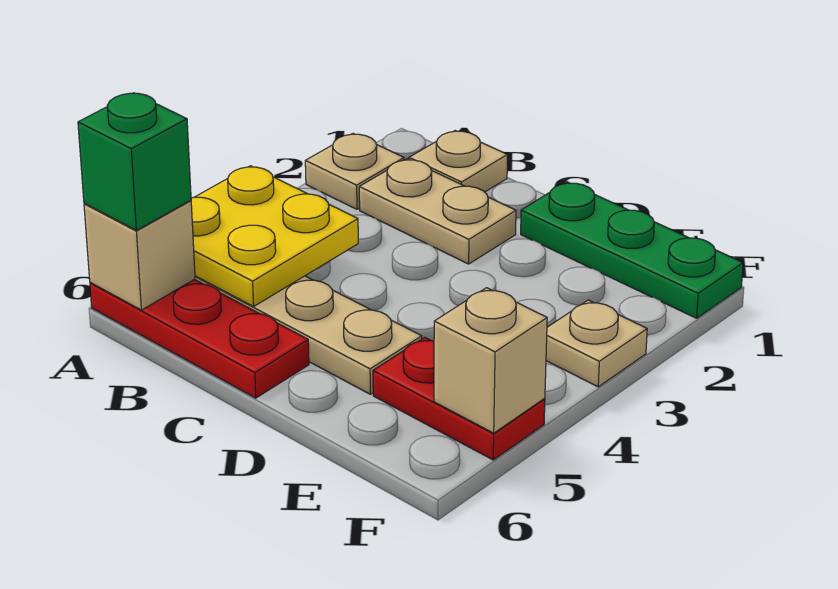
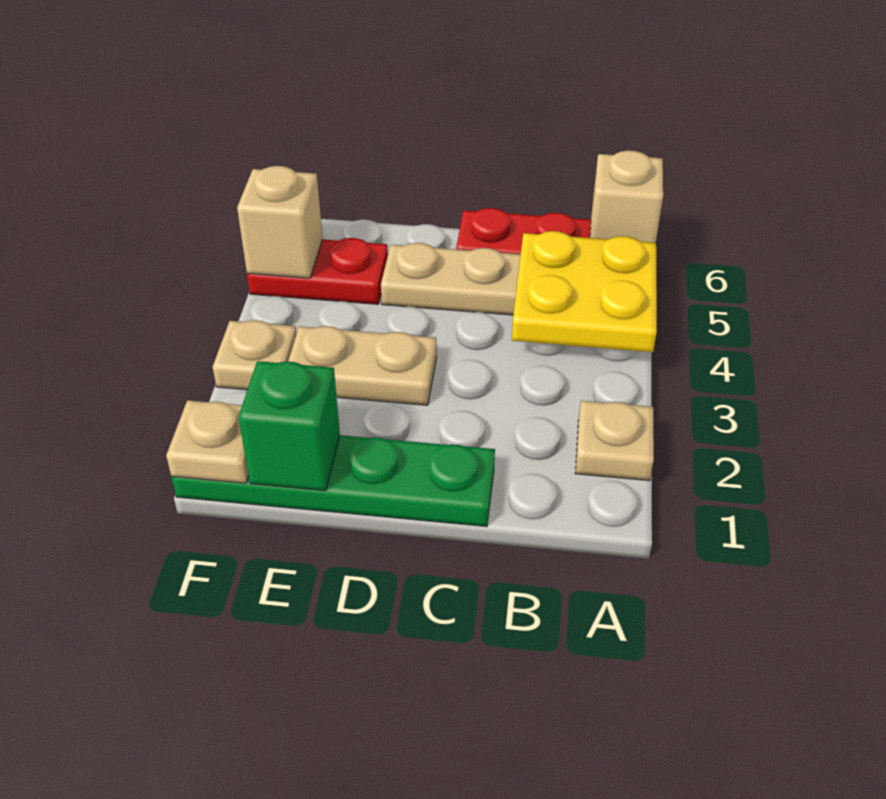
green brick A6 level 3 -> green brick E1 level 2
tan plate B1 level 1 -> tan plate F1 level 2
tan plate B2:C2 level 1 -> tan plate D3:E3 level 1
green plate D1:F1 level 1 -> green plate C1:F1 level 1

